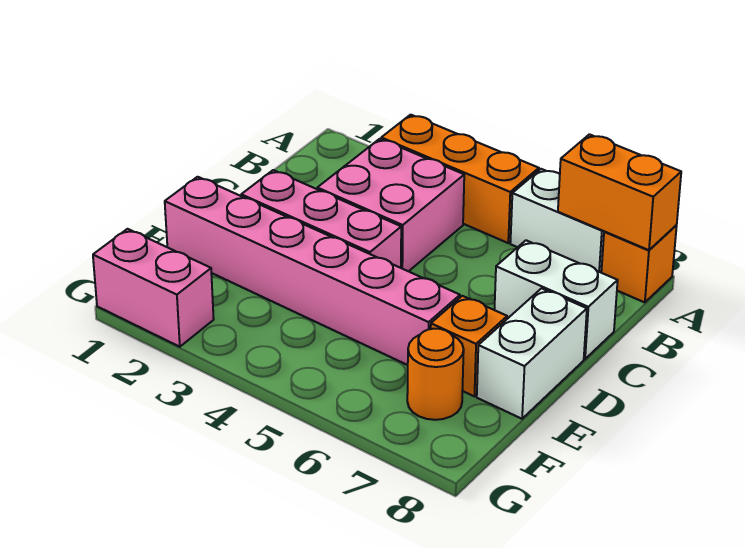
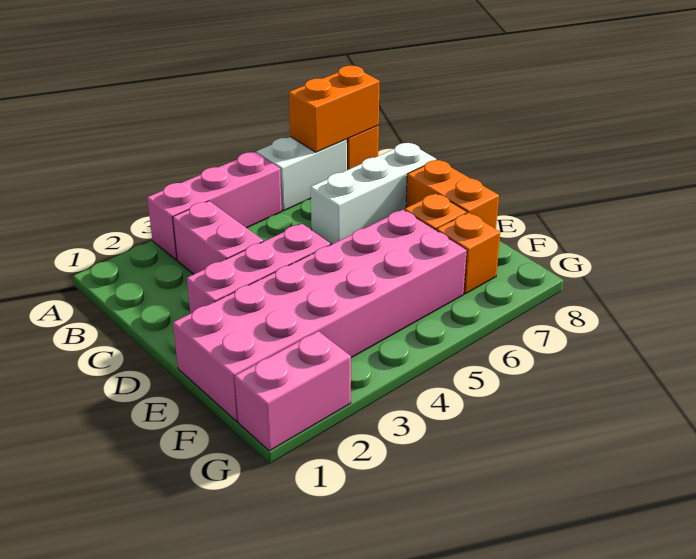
orange brick A3:A5 level 1 -> pink brick A3:A5 level 1
pink brick B3:C4 level 1 -> pink brick B3:C3 level 1
white brick C7:C8 level 1 -> white brick C6:C8 level 1
white brick D8:E8 level 1 -> orange brick D8:E8 level 1
pink brick E1:E6 level 1 -> pink brick E1:F6 level 1
orange round brick F7 level 1 -> orange brick F7 level 1

